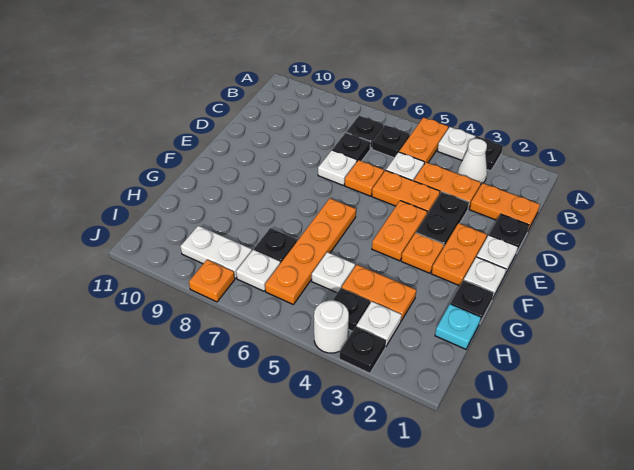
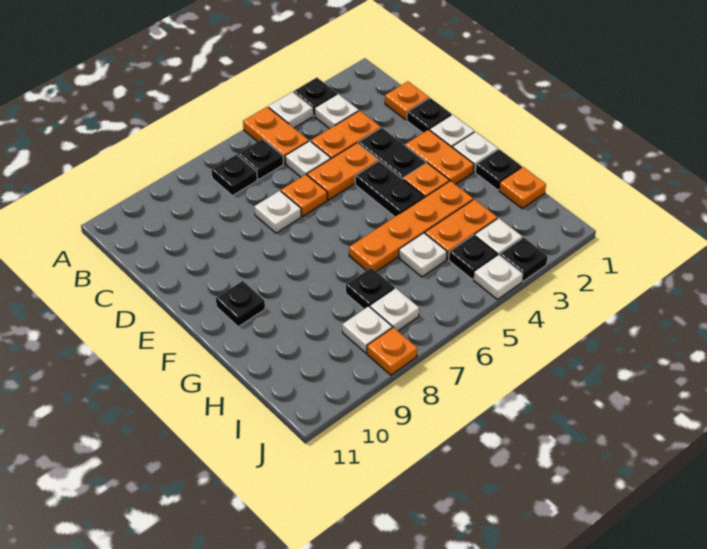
white cone B3 level 1 -> white plate B3 level 1
orange plate C1:C2 level 1 -> orange plate C1 level 1
black plate C7 level 1 -> black plate F10 level 1
orange plate E4:F4 level 1 -> black plate E4:F4 level 1
orange plate F6:I6 level 1 -> orange plate G3:G6 level 1
cyan plate H1 level 1 -> orange plate H1 level 1
white plate I8:I9 level 1 -> white plate I8 level 1
white round brick J4 level 1 -> white plate J4 level 1

